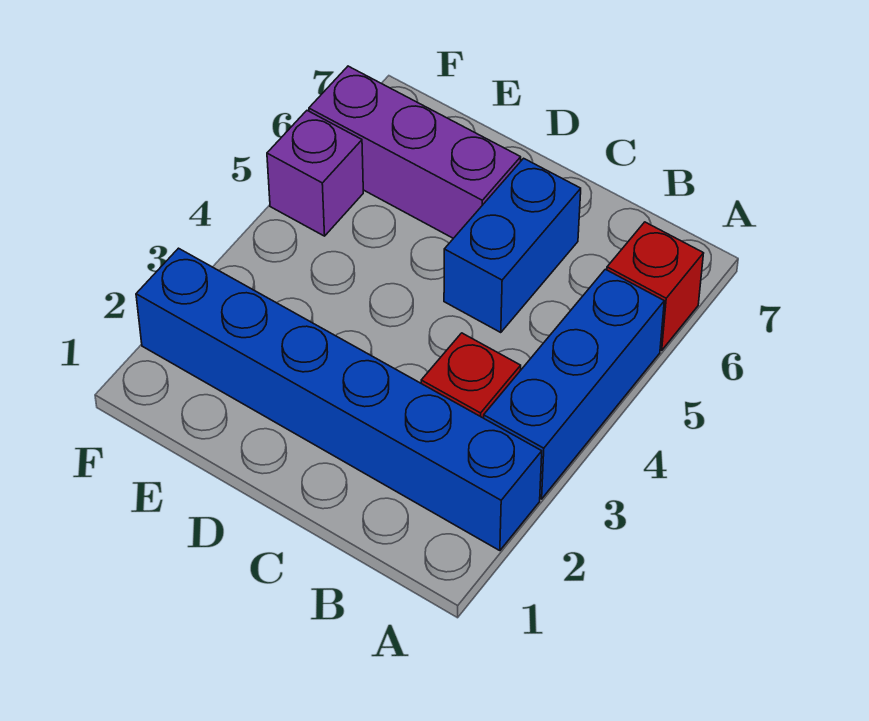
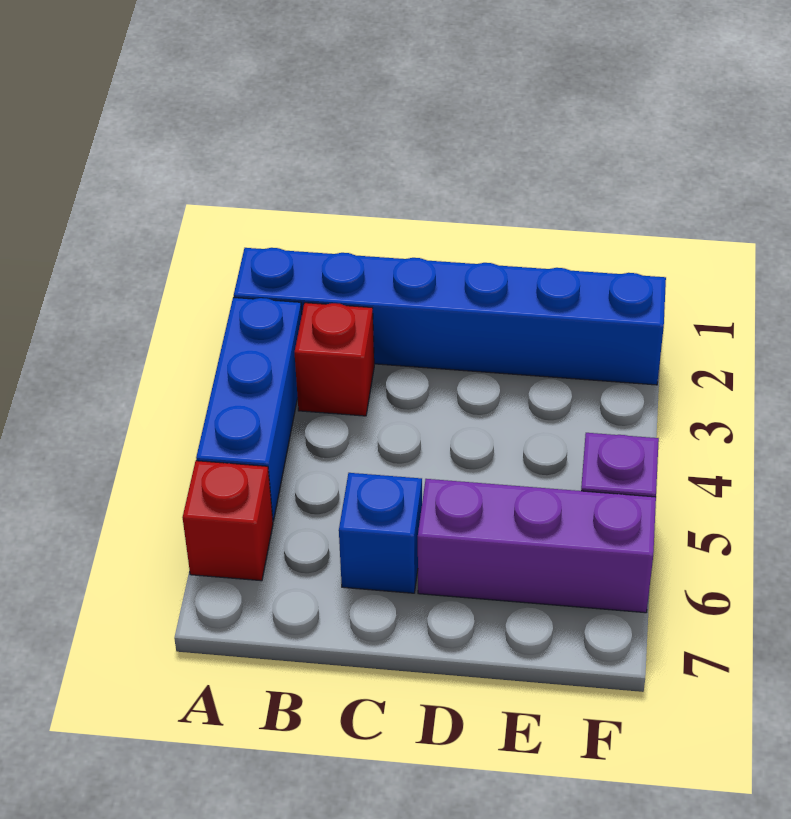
blue brick C5:C6 level 1 -> blue brick C6 level 1

